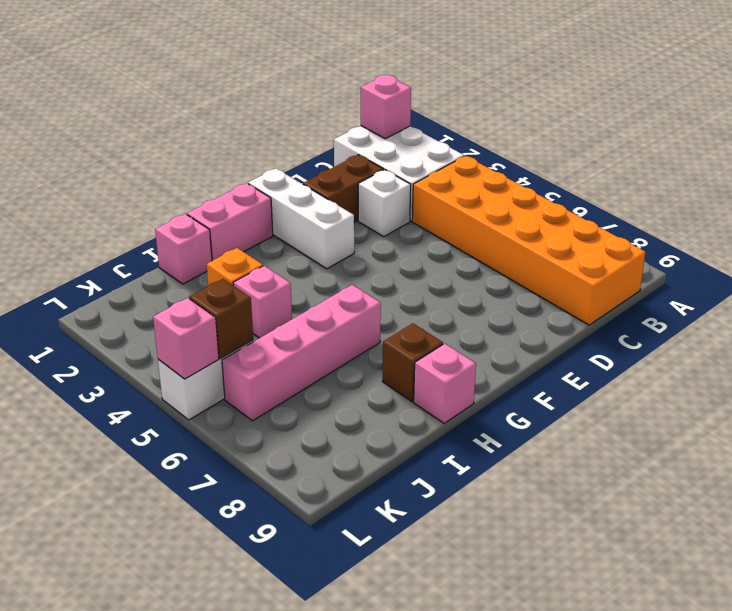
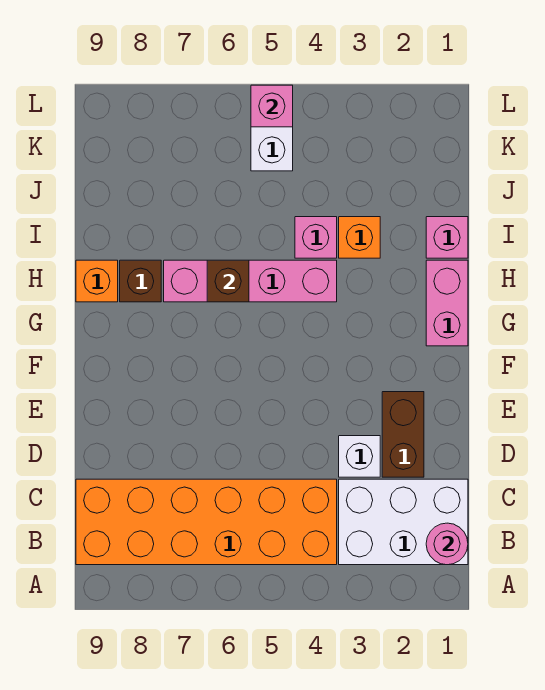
pink brick B1 level 2 -> pink round brick B1 level 2
white brick F1:F3 level 1 -> none
pink brick H6:K6 level 1 -> pink brick H4:H7 level 1
pink brick H9 level 1 -> orange brick H9 level 1
brown brick K5 level 2 -> brown brick H6 level 2

